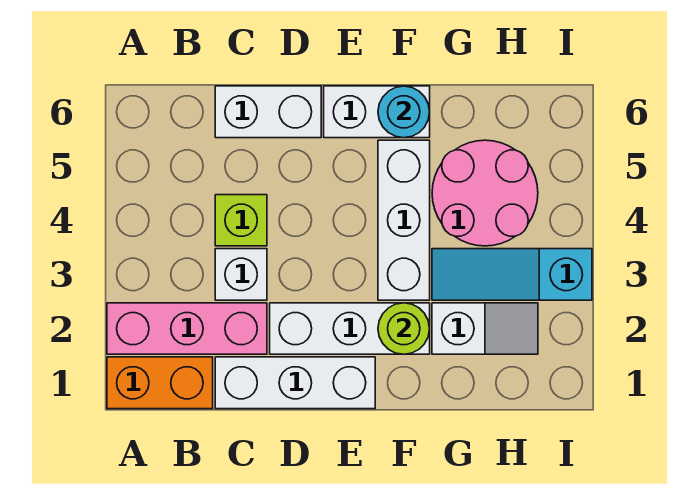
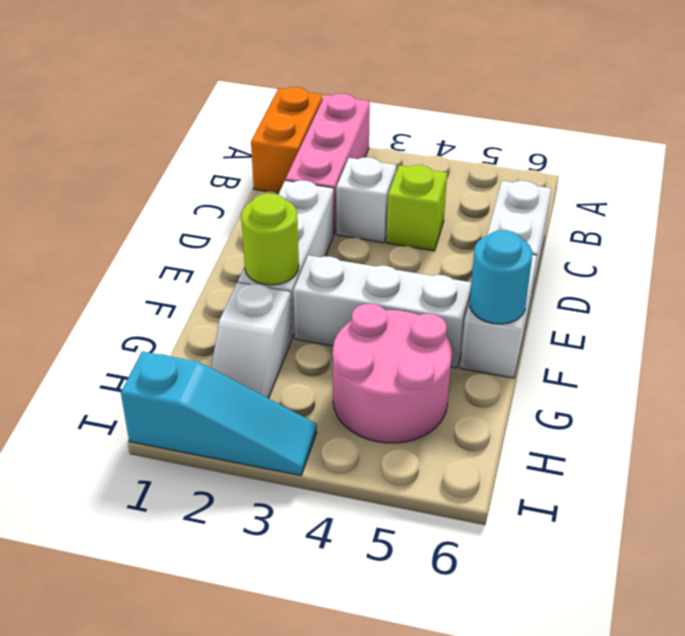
white brick C1:E1 level 1 -> none
cyan slope G3:I3 level 1 top I -> cyan slope I1:I3 level 1 top 1

